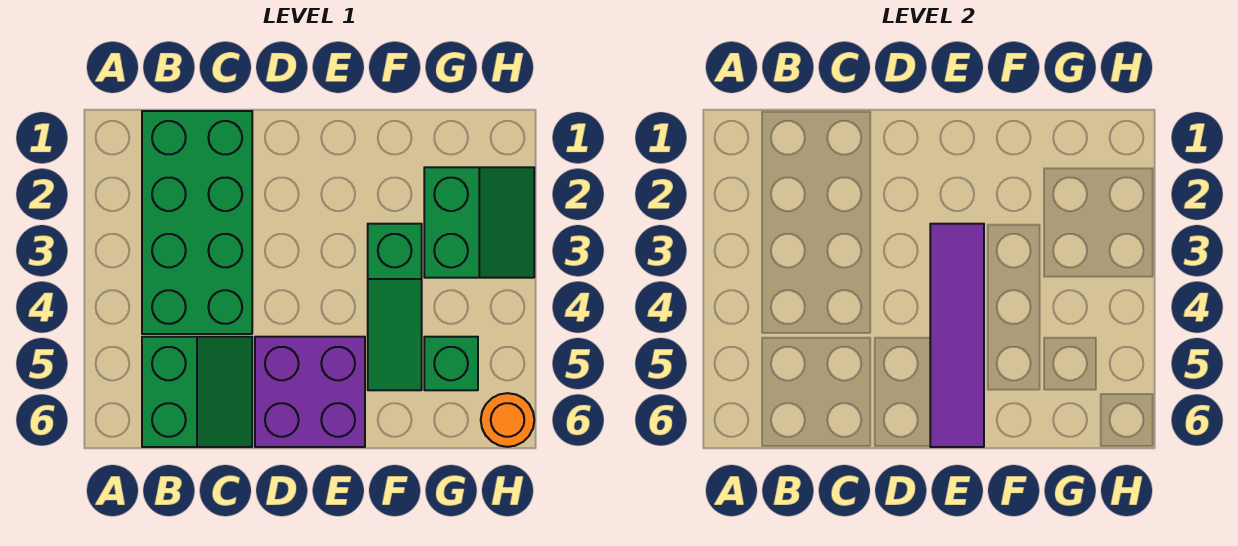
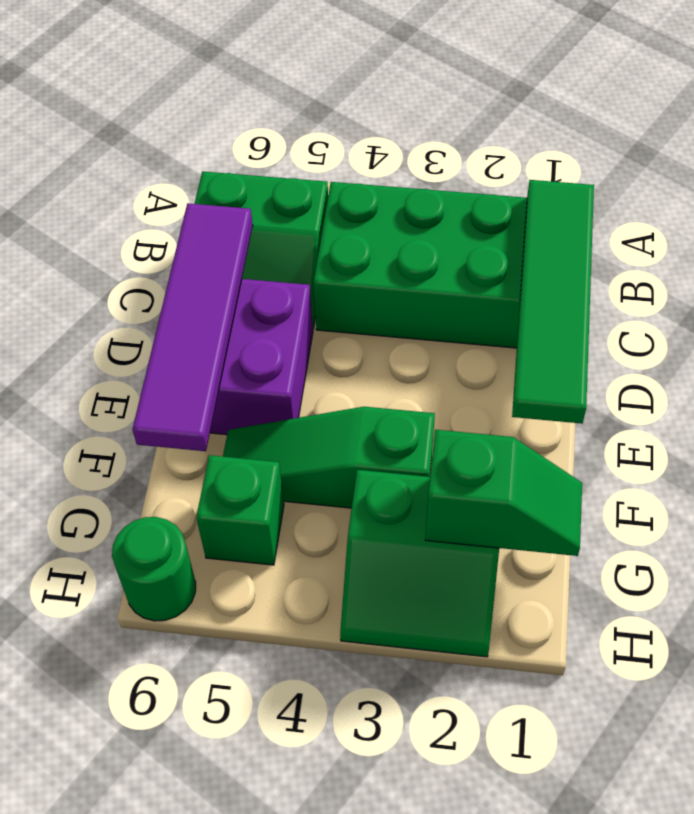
none -> green tile B1:E1 level 2
purple tile E3:E6 level 2 -> purple tile C6:F6 level 2
none -> green slope G1:G2 level 2 top 2
orange round brick H6 level 1 -> green round brick H6 level 1

